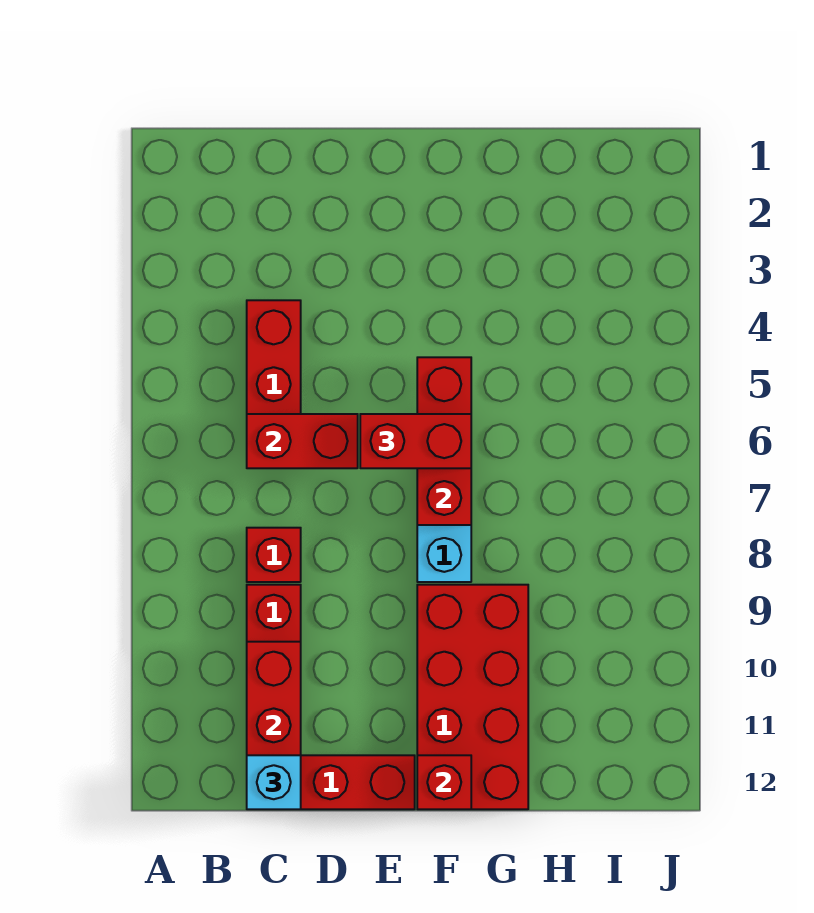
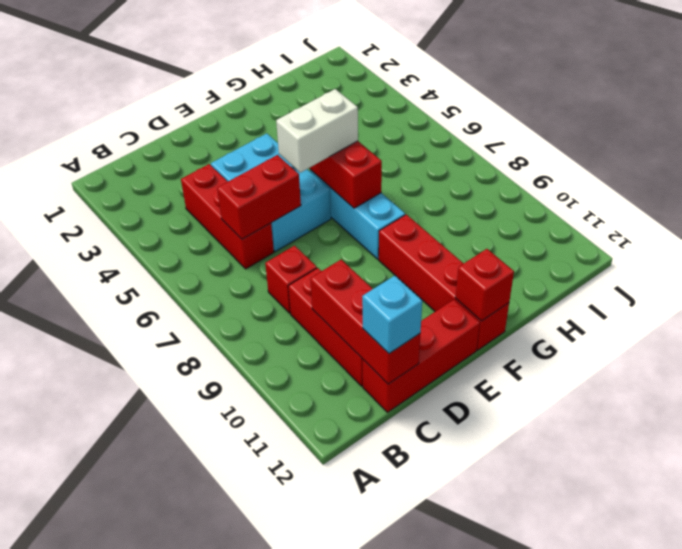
none -> cyan brick D4:E6 level 1
red brick E6:F6 level 3 -> white brick E6:F6 level 3
red brick F9:G12 level 1 -> red brick F9:F12 level 1

